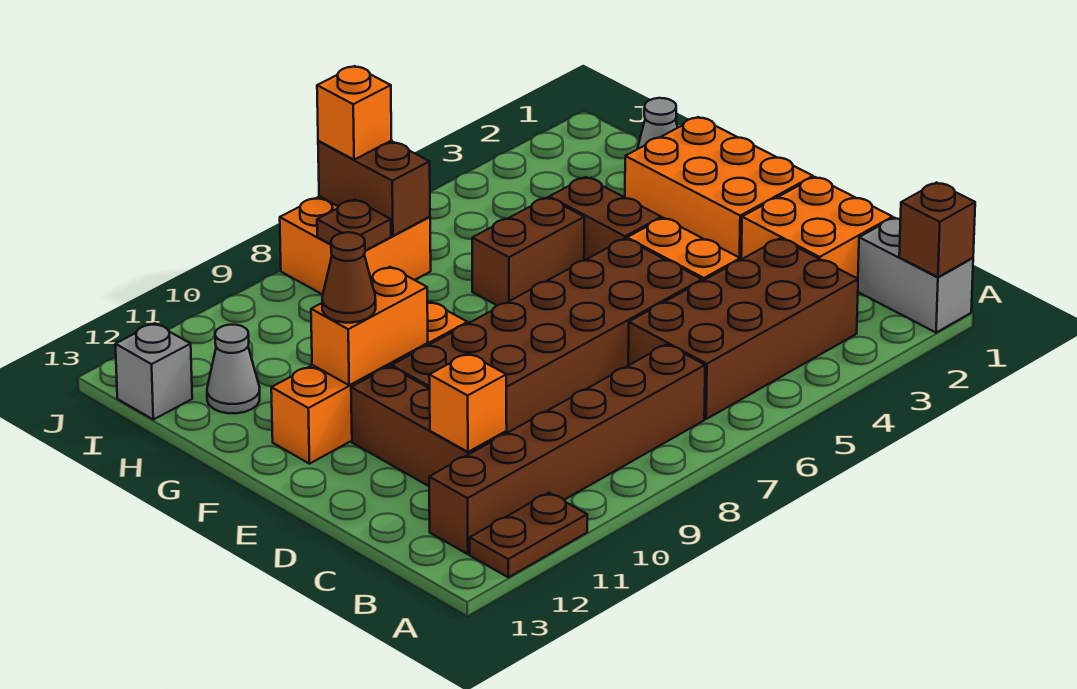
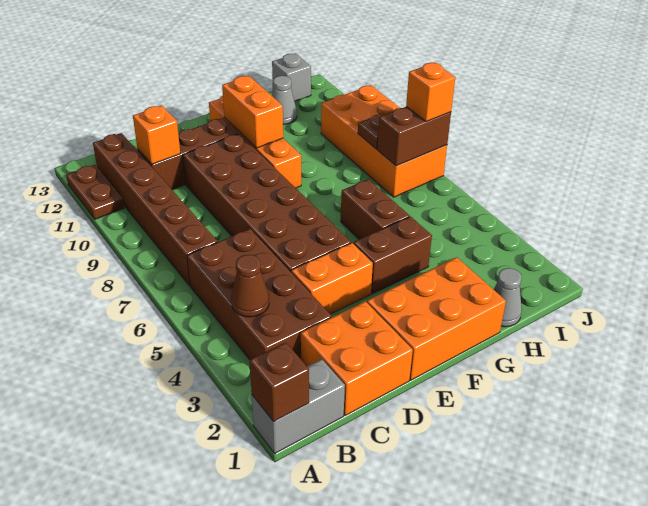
brown cone F11 level 3 -> brown cone B4 level 2
orange brick I7:J8 level 1 -> orange brick I7:J10 level 1

